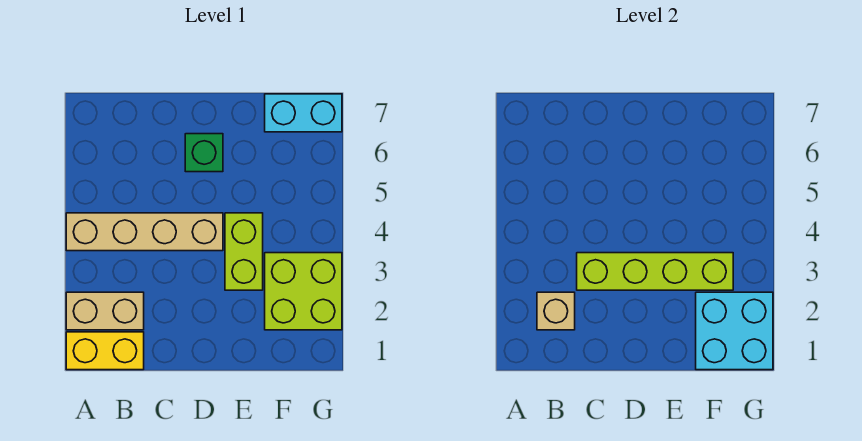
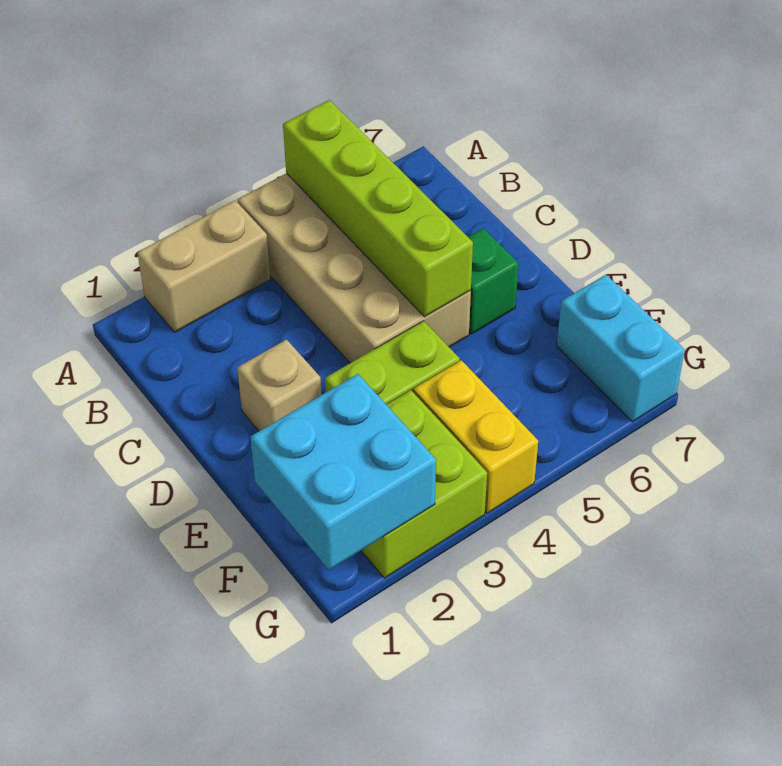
yellow brick A1:B1 level 1 -> yellow brick F4:G4 level 1
tan brick A2:B2 level 1 -> tan brick A2:A3 level 1
tan brick A4:D4 level 1 -> tan brick A4:D5 level 1
tan brick B2 level 2 -> tan brick D2 level 1
lime brick C3:F3 level 2 -> lime brick A5:D5 level 2

